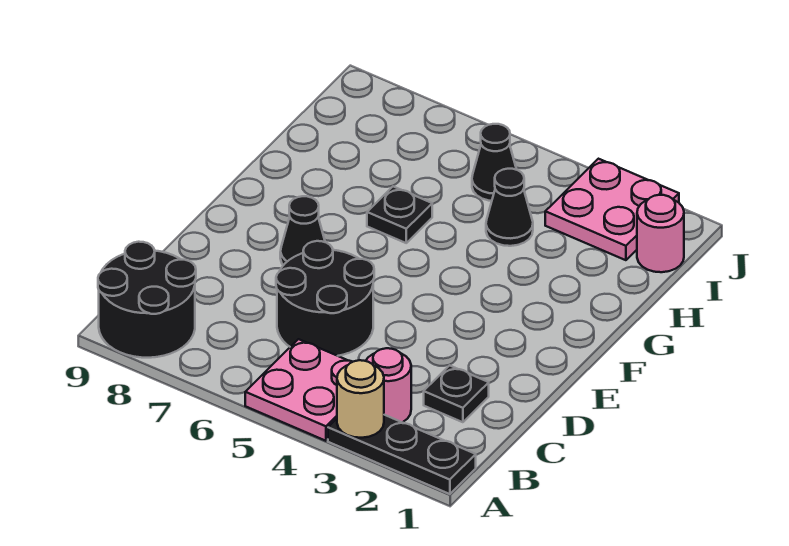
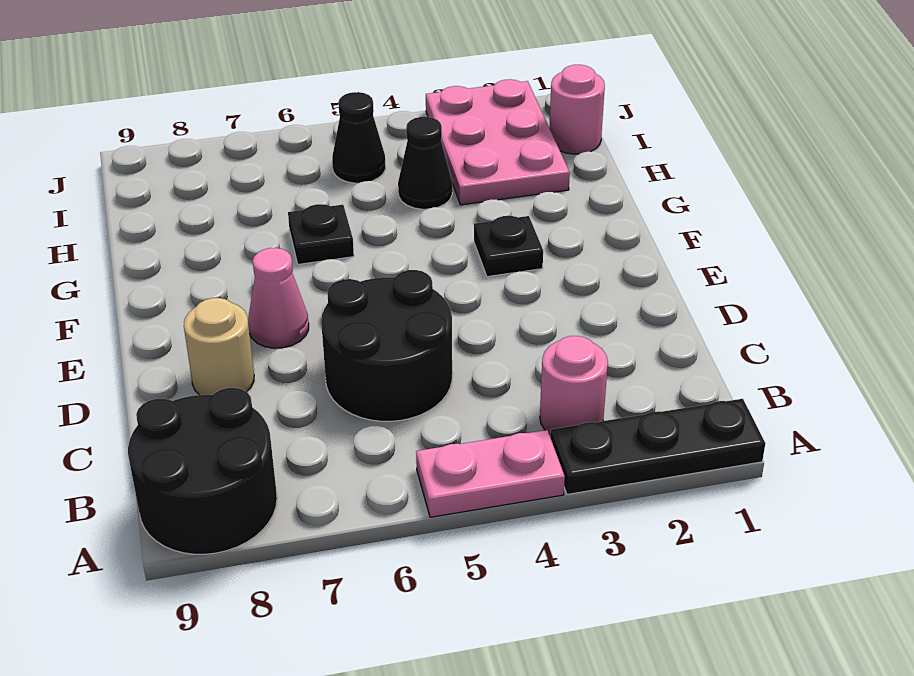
tan round brick A3 level 2 -> tan round brick D8 level 1
pink plate A4:B5 level 1 -> pink plate A4:A5 level 1
black plate C2 level 1 -> black plate F3 level 1
black cone E7 level 1 -> pink cone E7 level 1
pink plate I2:J3 level 1 -> pink plate H2:J3 level 1

